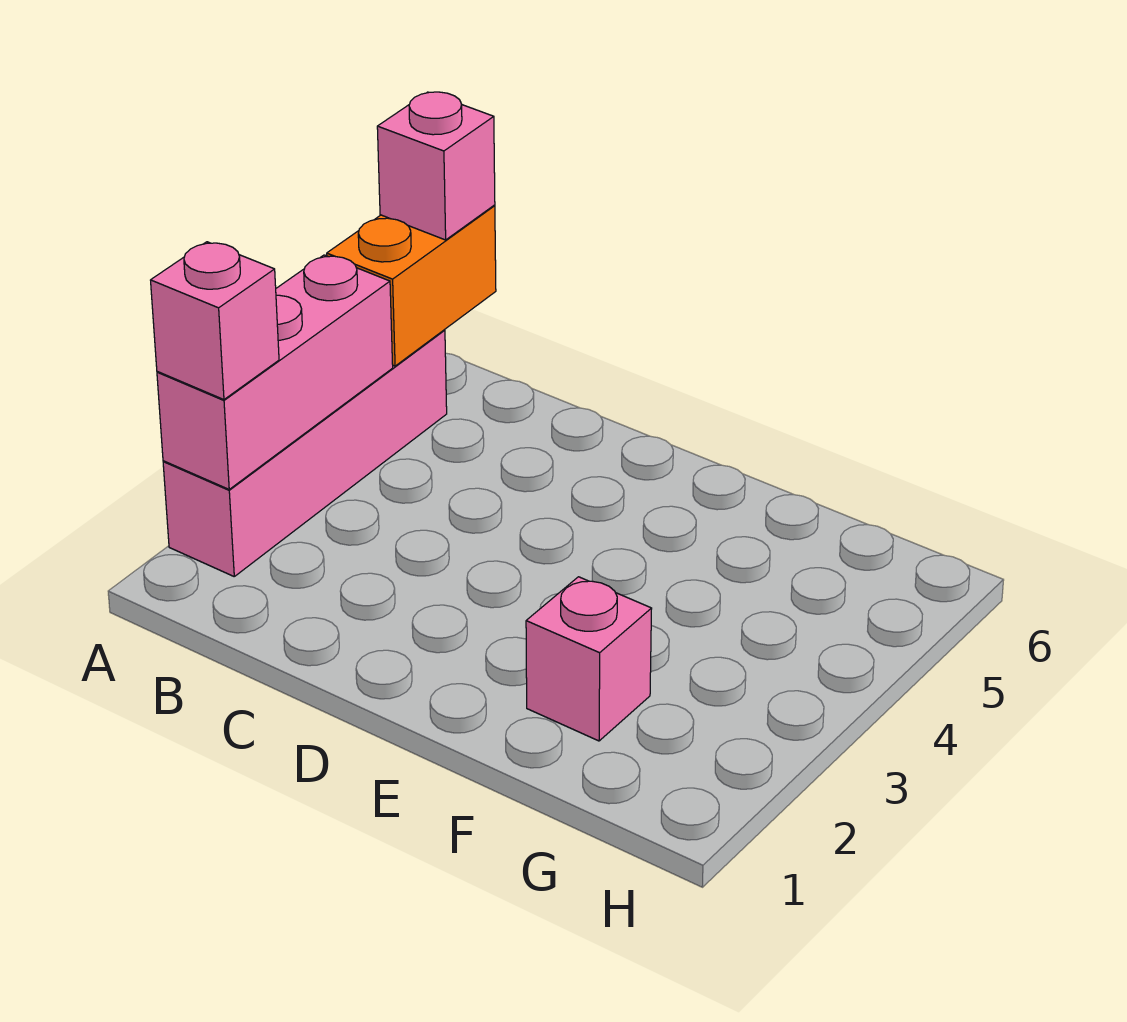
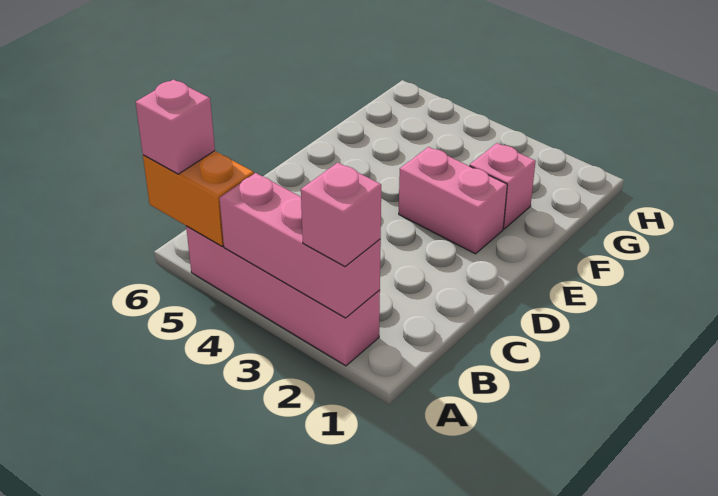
none -> pink brick E2:E3 level 1

